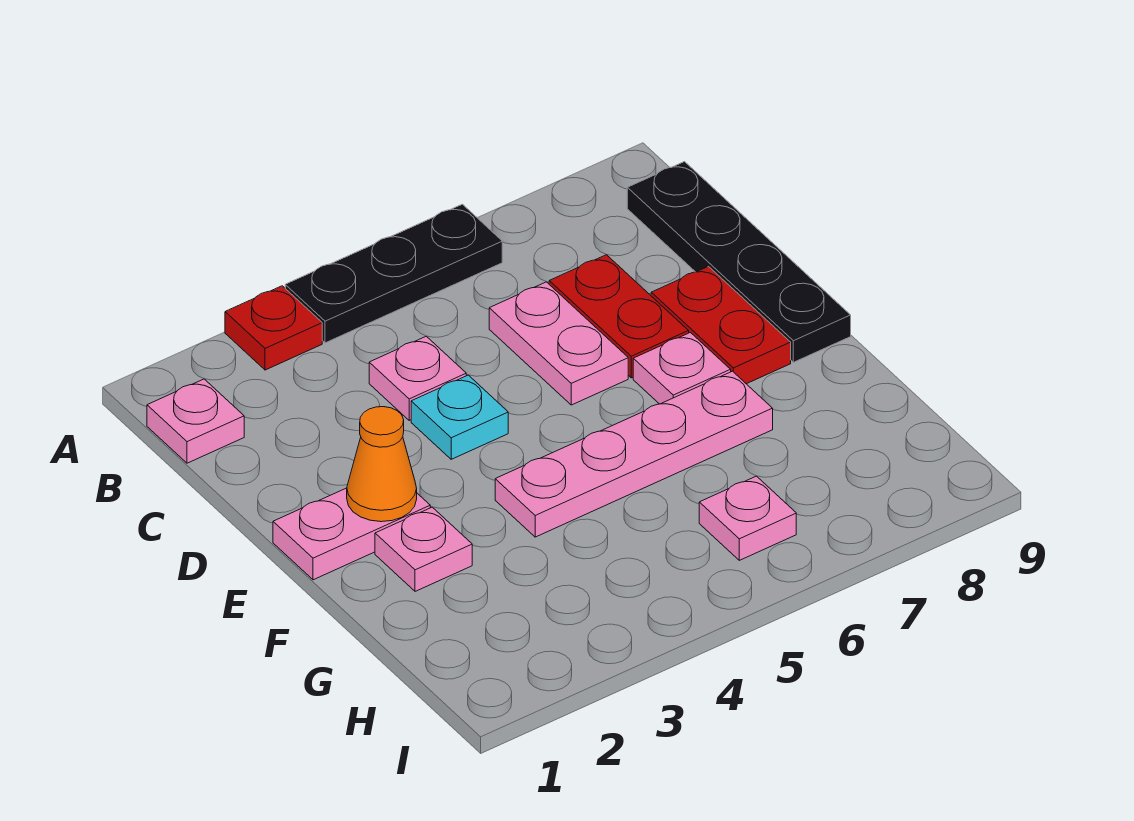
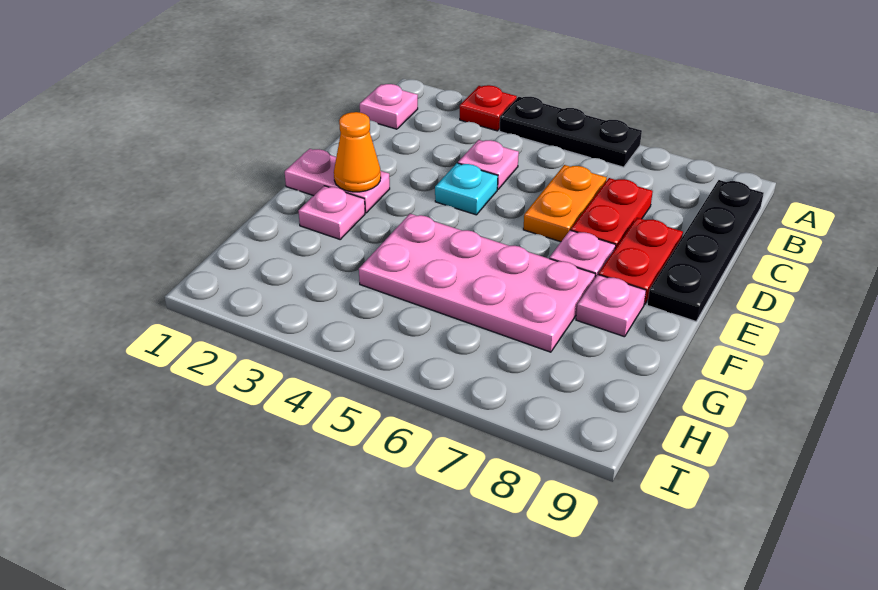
pink plate C6:D6 level 1 -> orange plate C6:D6 level 1
pink plate F4:F7 level 1 -> pink plate F4:G7 level 1
pink plate H6 level 1 -> pink plate F8 level 1

